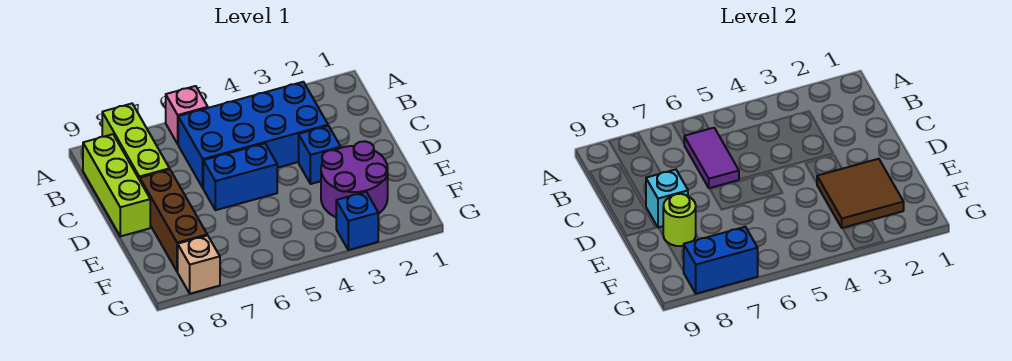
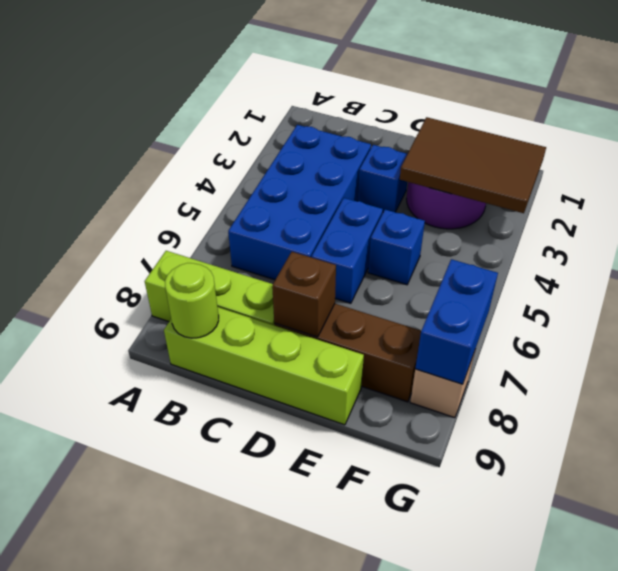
pink brick A6 level 1 -> none
purple tile B6:C6 level 2 -> none
lime brick B9:D9 level 1 -> lime brick B9:E9 level 1
cyan brick D8 level 2 -> brown brick D8 level 2
brown tile E2:F3 level 2 -> brown tile E2:G3 level 2
lime round brick E8 level 2 -> lime round brick B9 level 2
blue brick G3 level 1 -> blue brick E5 level 1

